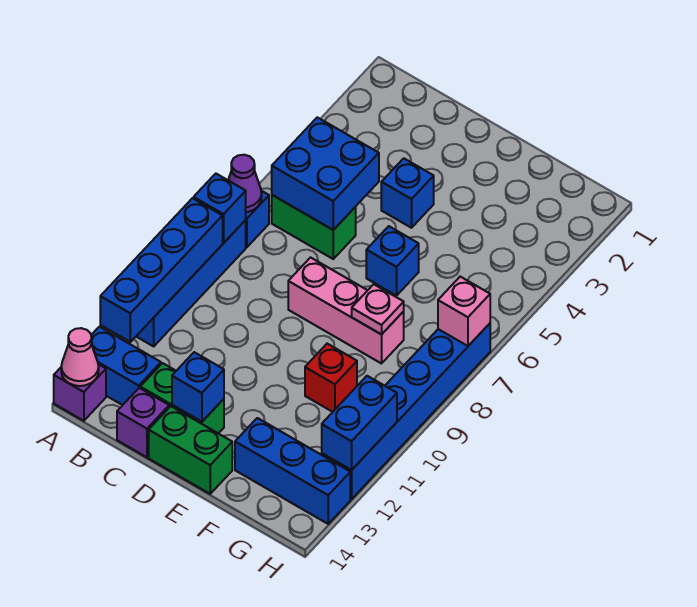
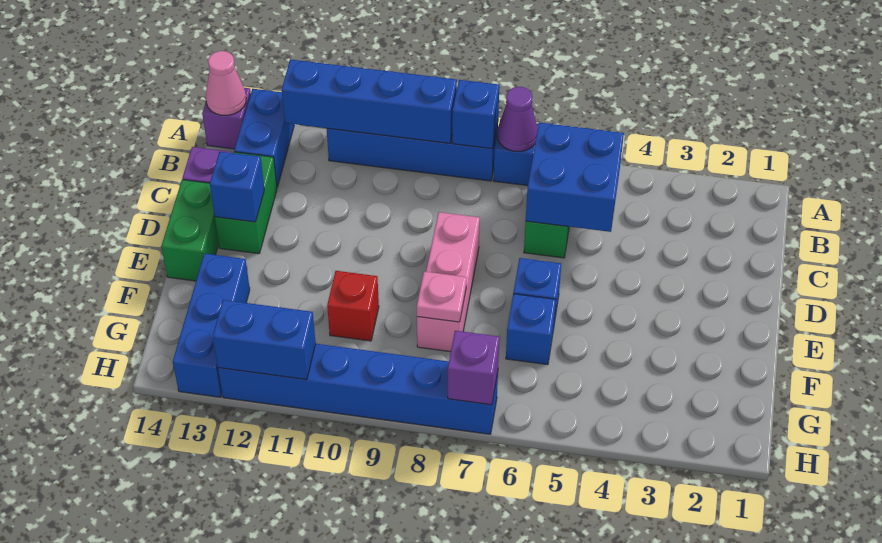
blue brick D4 level 1 -> blue brick F6 level 1
pink brick H7 level 2 -> purple brick H7 level 2

